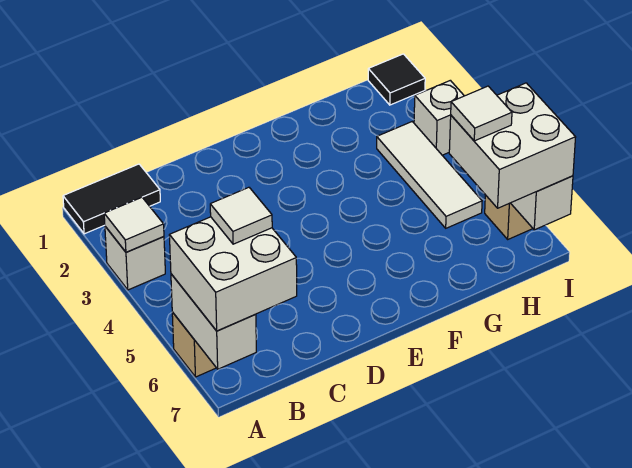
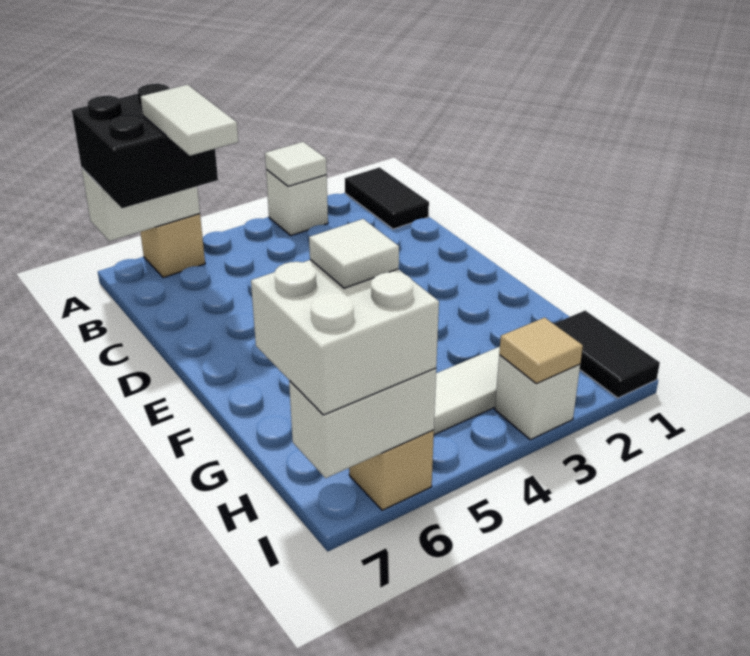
white brick A6:B7 level 3 -> black brick A6:B7 level 3
white tile B6 level 4 -> white tile B6:C6 level 4
black tile I1 level 1 -> black tile H1:I1 level 1
none -> tan tile I3 level 2

